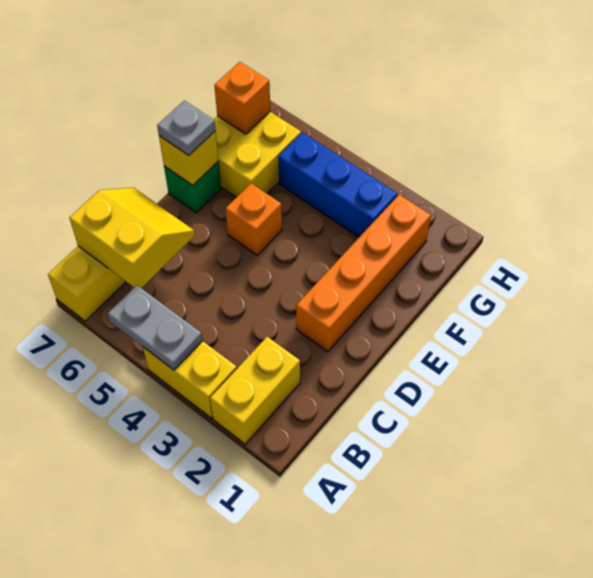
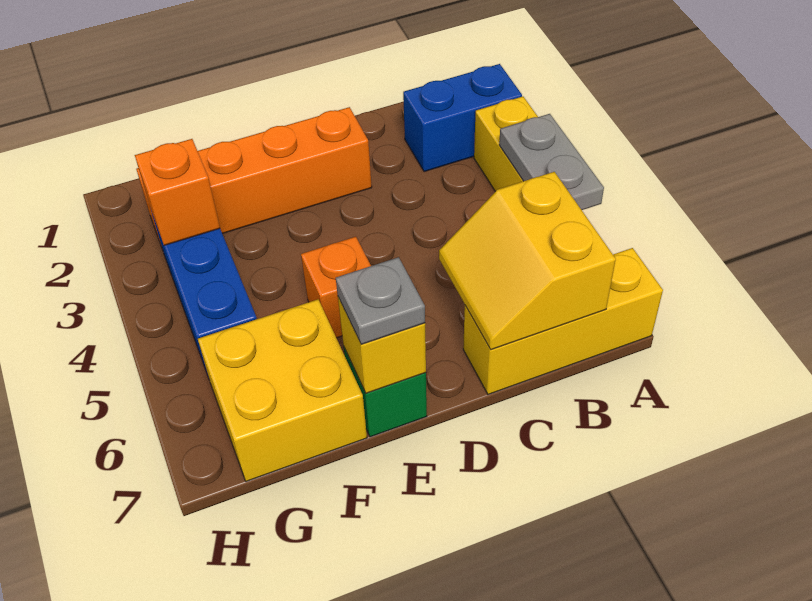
yellow brick A2:B2 level 1 -> blue brick A2:B2 level 1
orange brick G7 level 2 -> orange brick G3 level 2

